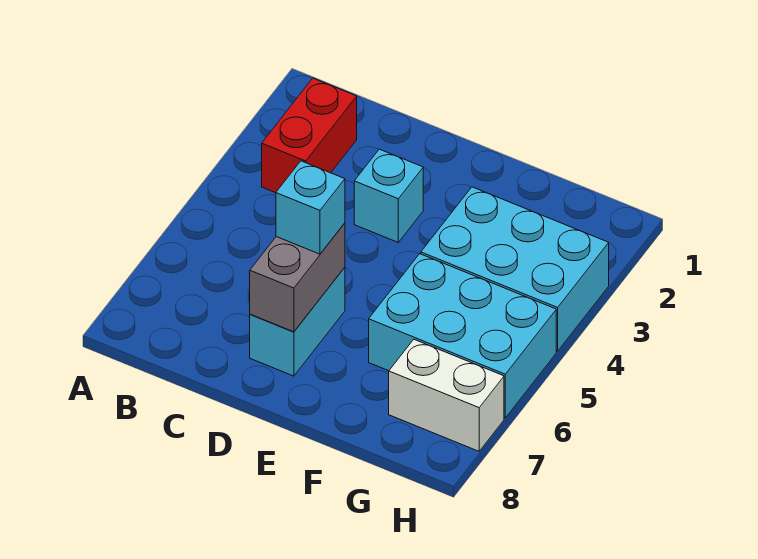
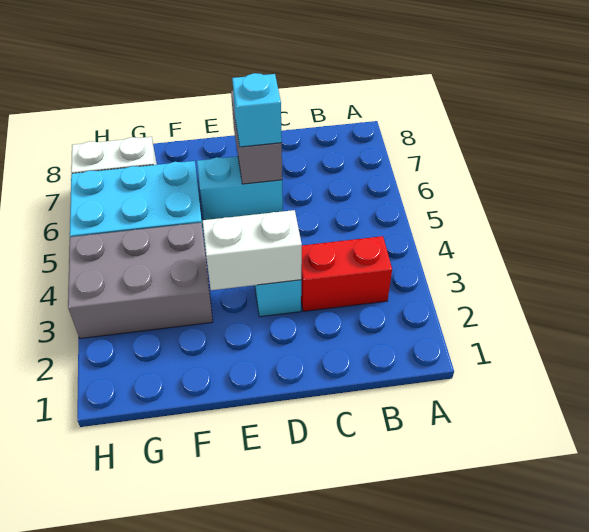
red brick B2:B3 level 1 -> red brick B3:C3 level 1
none -> white brick D3:E3 level 2
cyan brick D6:D7 level 1 -> cyan brick D6:E6 level 1
cyan brick F3:H4 level 1 -> grey brick F3:H4 level 1

